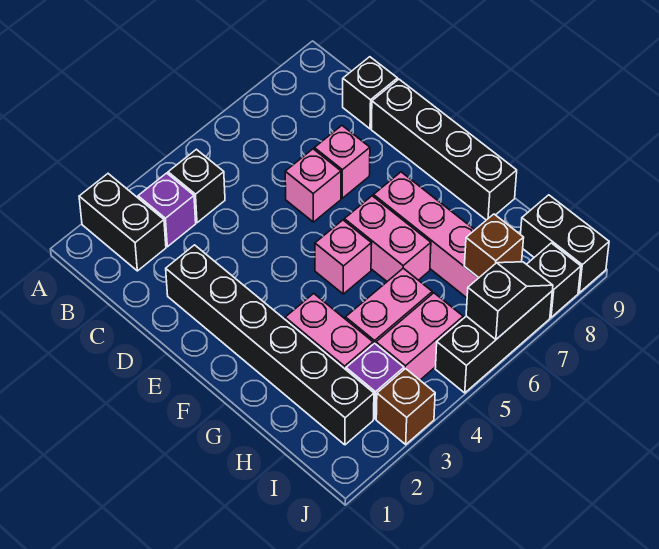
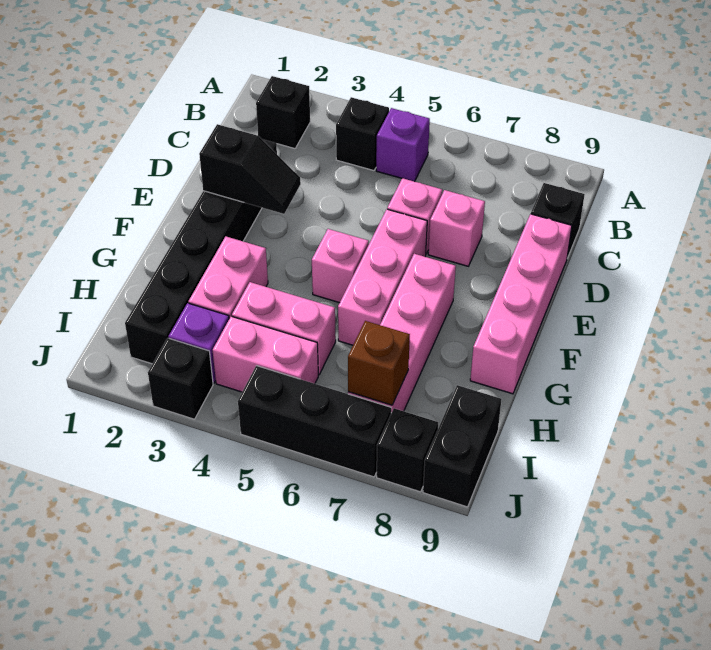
black brick A2:B2 level 1 -> black brick B2 level 1
purple brick B3 level 1 -> purple brick B5 level 1
black brick D9:G9 level 1 -> pink brick D9:G9 level 1
pink brick F6:G6 level 1 -> pink brick E6:G6 level 1
brown brick J3 level 1 -> black brick J3 level 1
black slope J6:J7 level 2 top 6 -> black slope E2:E3 level 2 top 2

